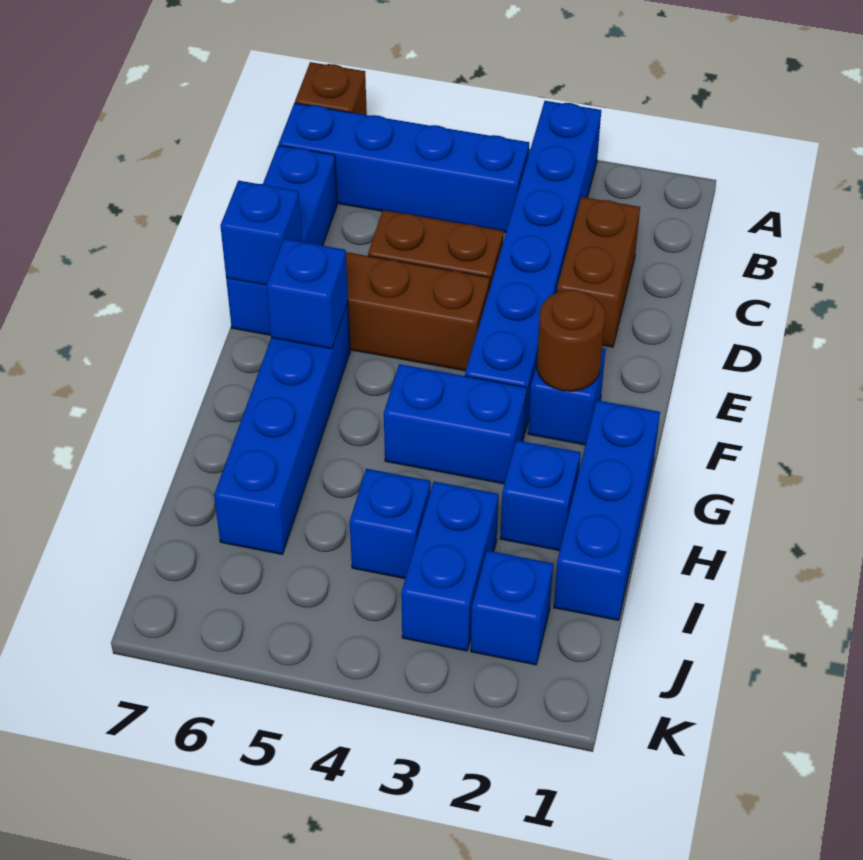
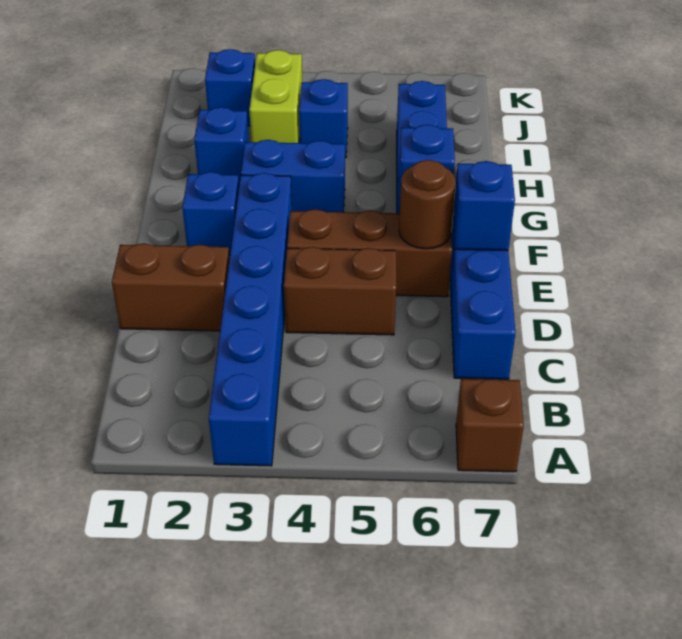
blue brick B4:B7 level 1 -> none
brown brick C2:D2 level 1 -> brown brick D1:D2 level 1
brown round brick F2 level 2 -> brown round brick E6 level 2
blue brick G1:I1 level 1 -> none
blue brick I3:J3 level 1 -> lime brick I3:J3 level 1

